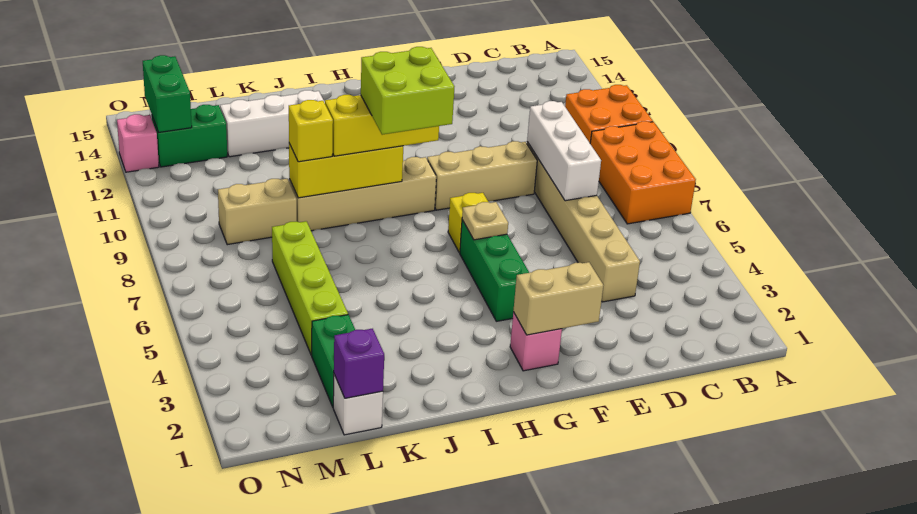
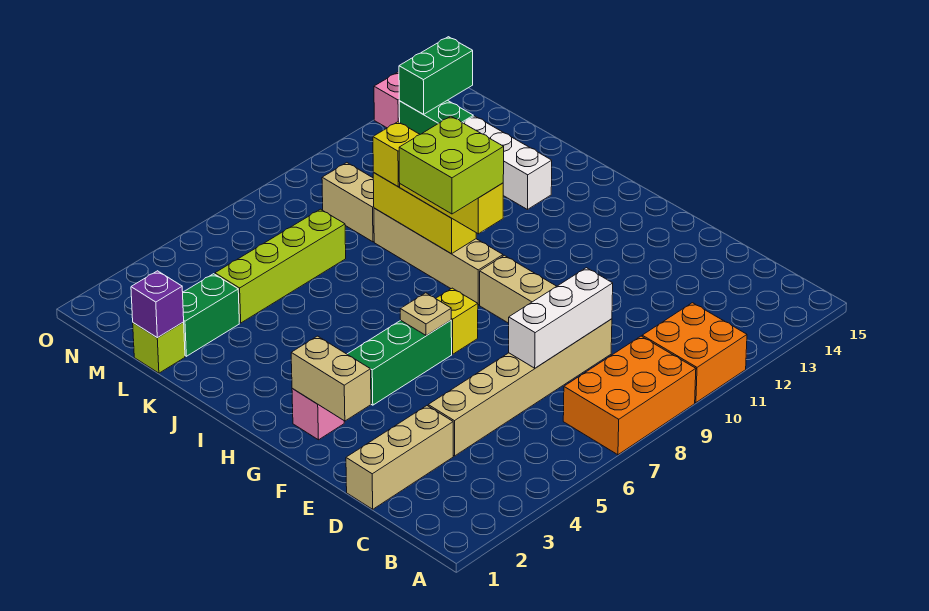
none -> tan brick D1:D3 level 1
white brick L1 level 1 -> lime brick L1 level 1

